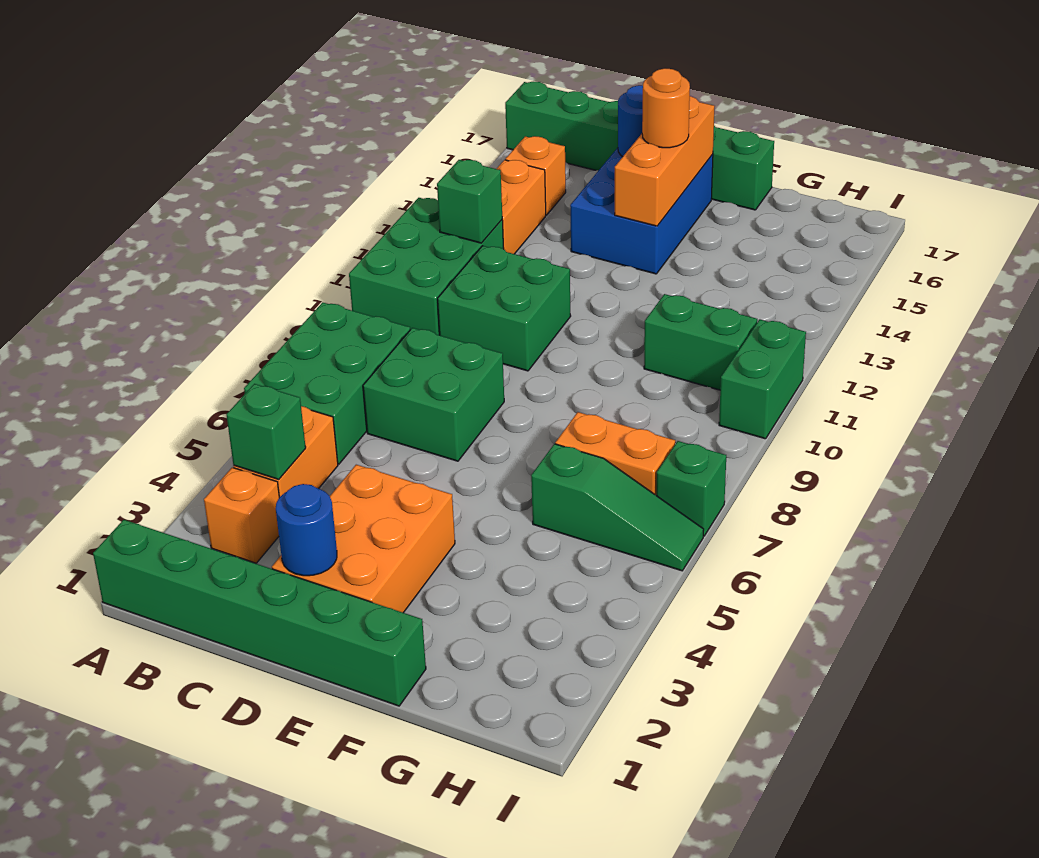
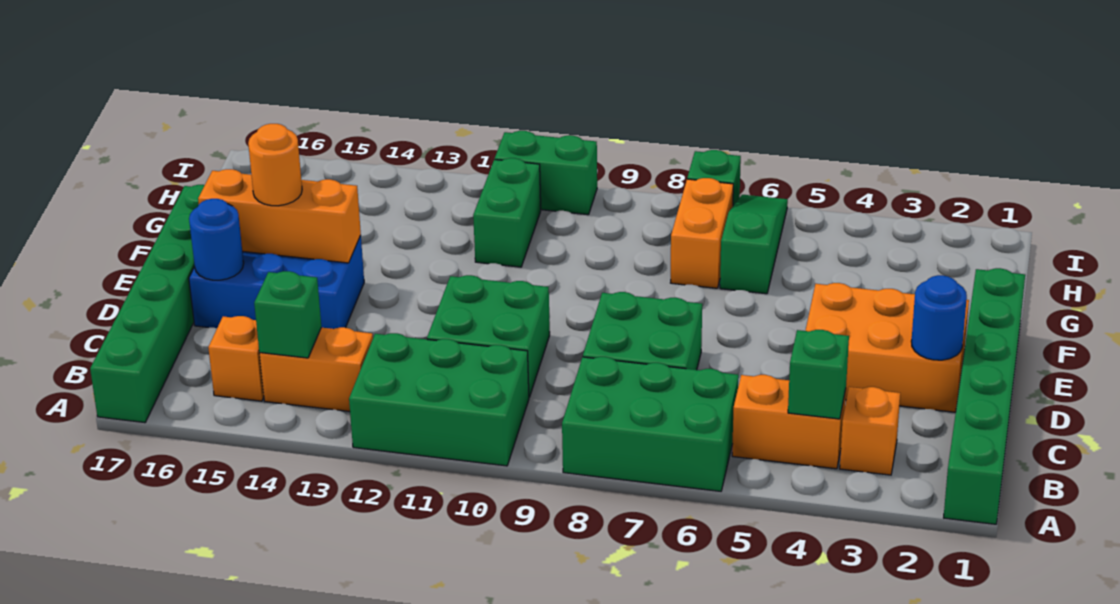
green brick B12 level 2 -> green brick B14 level 2

